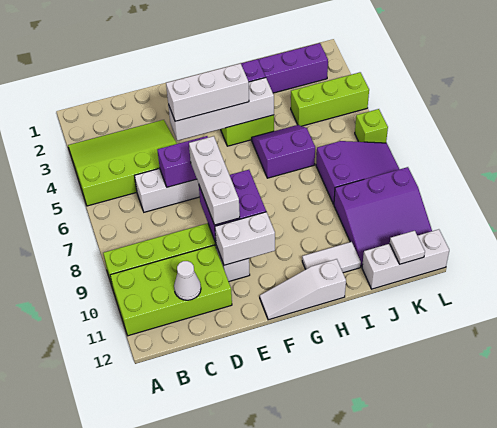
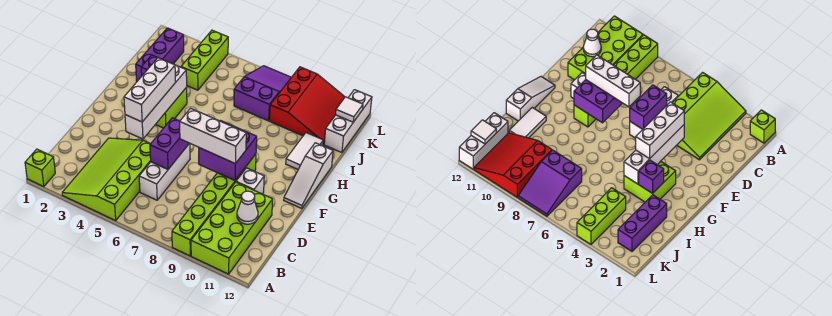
white brick E10:F10 level 2 -> none
purple slope H5:I6 level 1 top 6 -> none
purple slope J9:L11 level 1 top 9 -> red slope J9:L11 level 1 top 9
lime brick L6 level 1 -> lime brick A1 level 1

